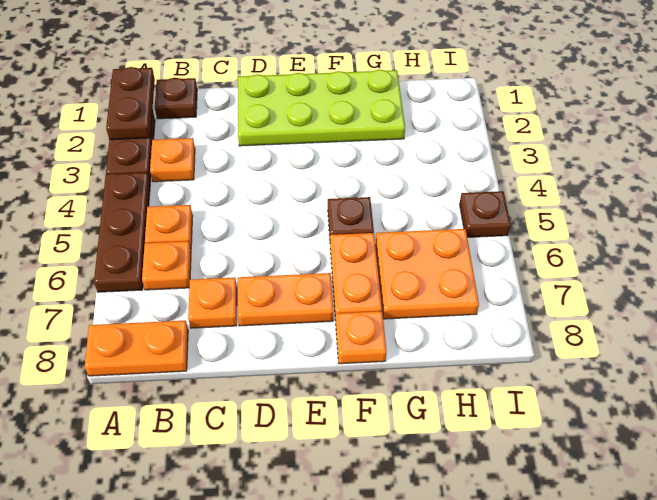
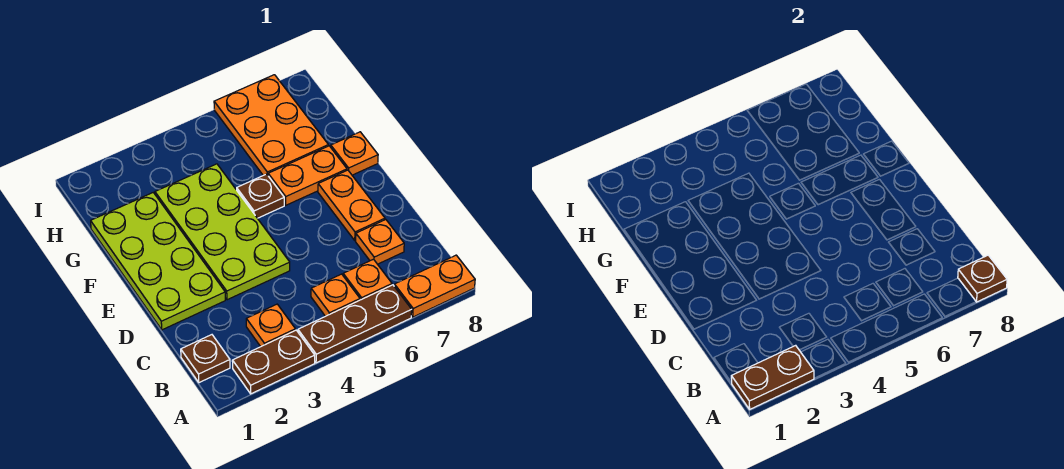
orange plate A8:B8 level 1 -> orange plate A7:A8 level 1
none -> lime plate D3:G4 level 1
orange plate G6:H7 level 1 -> orange plate G6:I7 level 1
brown plate I5 level 1 -> brown plate A8 level 2

